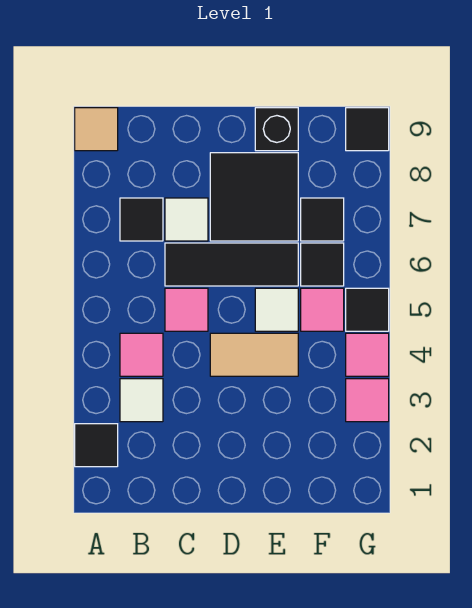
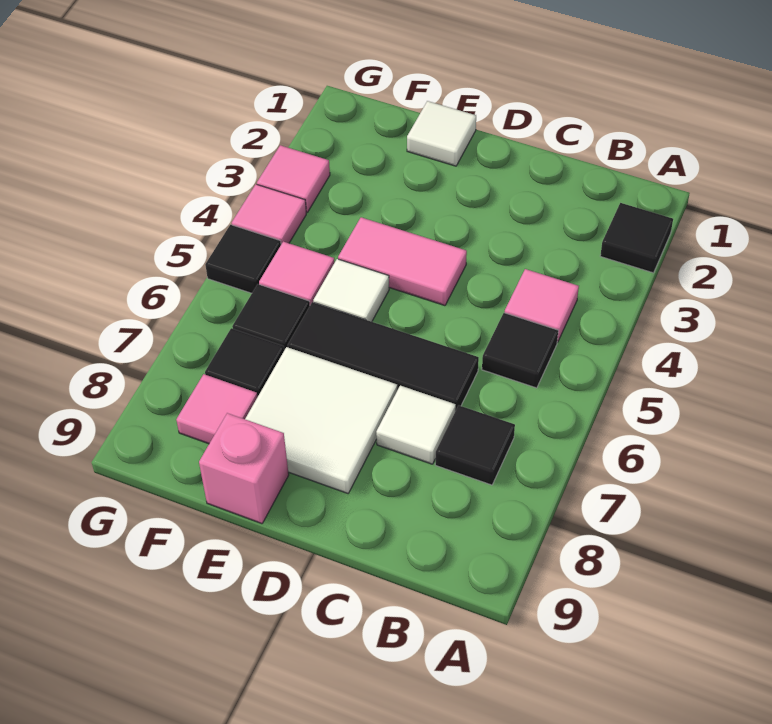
tan tile A9 level 1 -> none
white tile B3 level 1 -> white tile E1 level 1
pink tile C5 level 1 -> pink tile F8 level 1
tan tile D4:E4 level 1 -> pink tile D4:E4 level 1
black tile D7:E8 level 1 -> white tile D7:E8 level 1
black brick E9 level 1 -> pink brick E9 level 1
black tile G9 level 1 -> black tile B5 level 1

